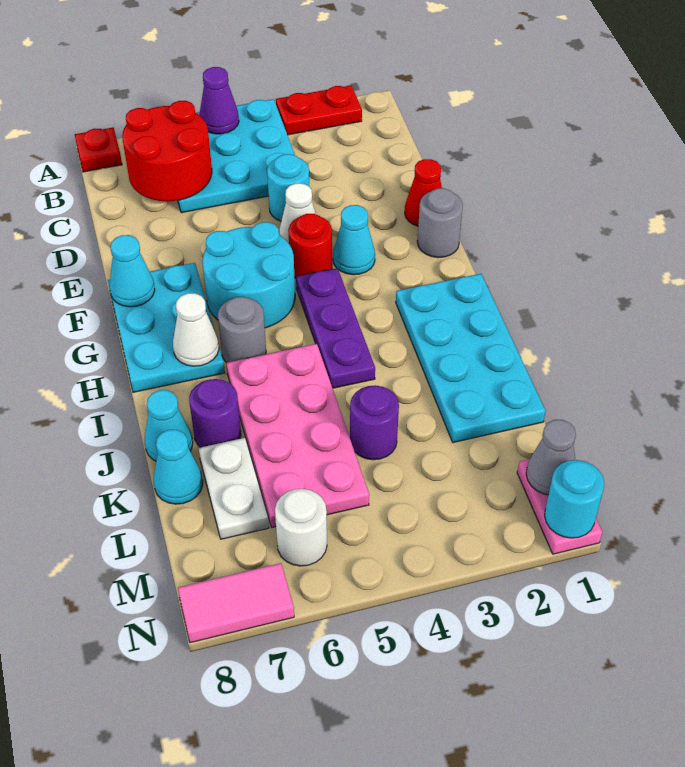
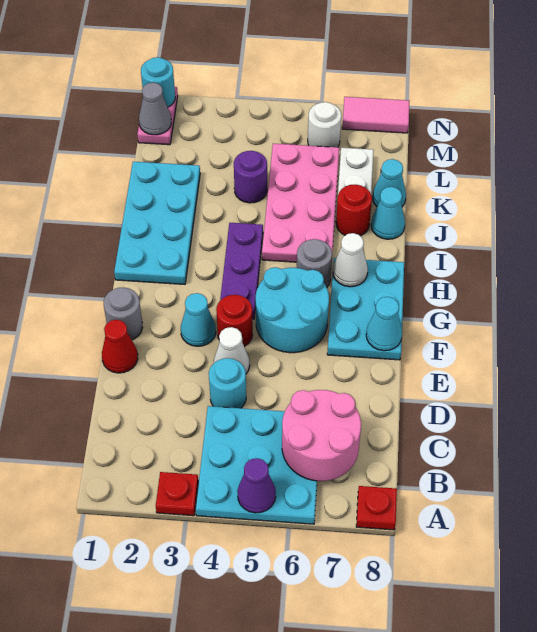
red plate A2:A3 level 1 -> red plate A3 level 1
red round brick B6:C7 level 2 -> pink round brick B6:C7 level 2
purple round brick J7 level 1 -> red round brick J7 level 1

